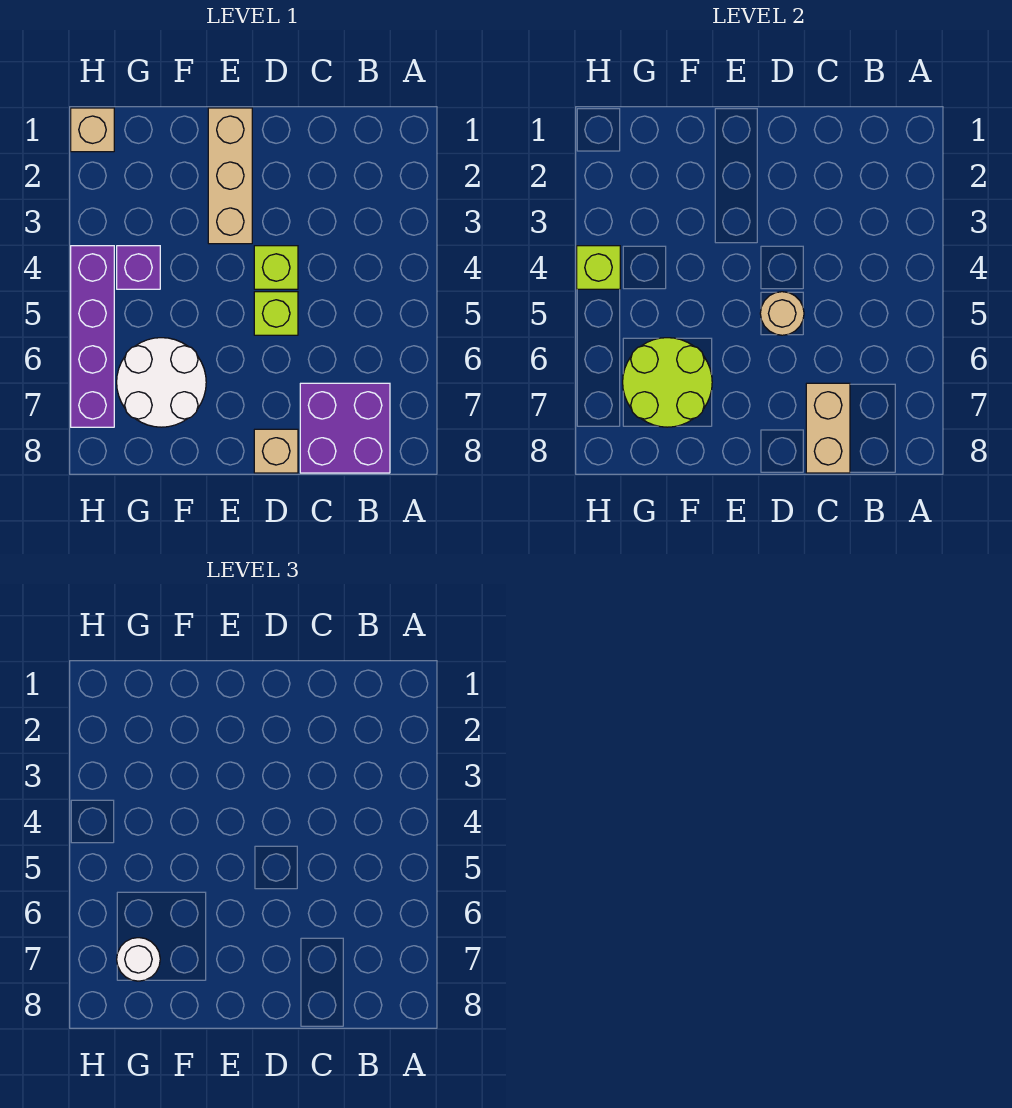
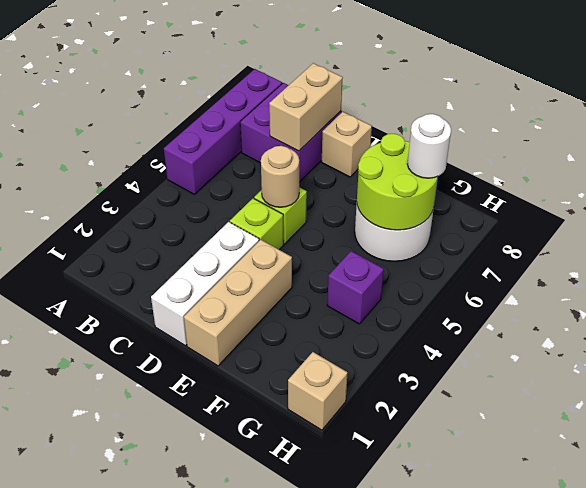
none -> white brick D1:D3 level 1
purple brick H4:H7 level 1 -> purple brick A5:A8 level 1
lime brick H4 level 2 -> none

